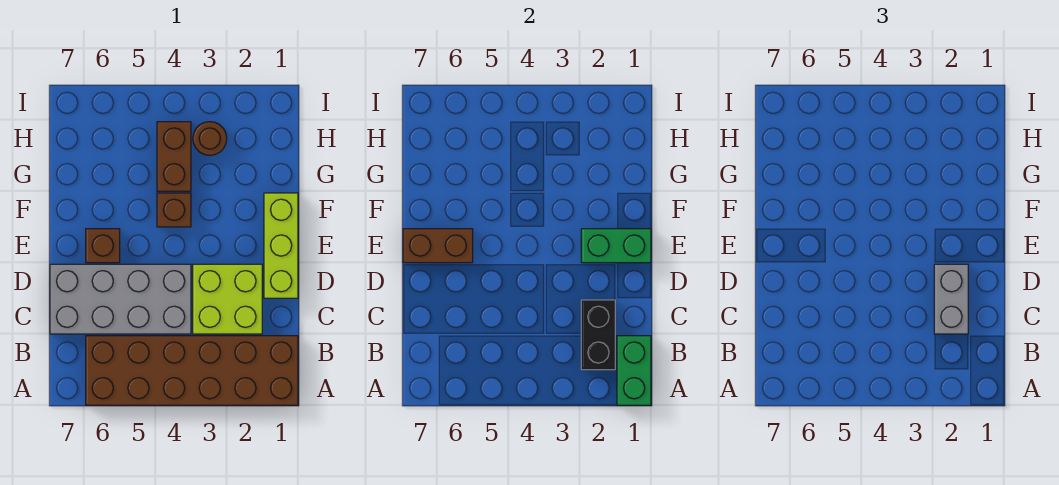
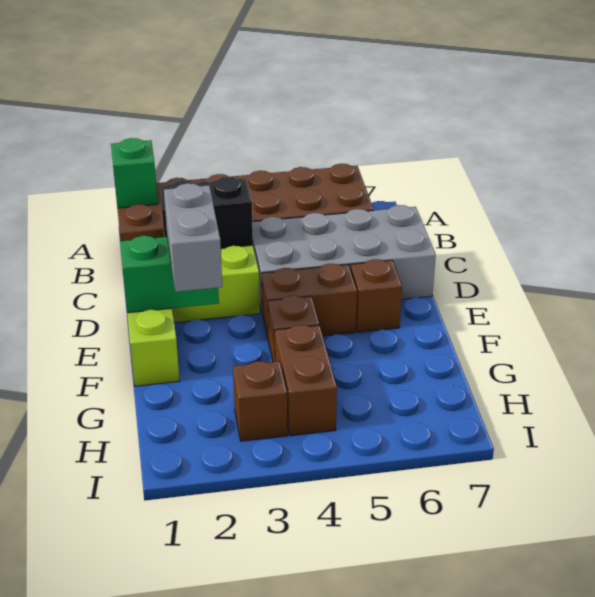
green brick A1:B1 level 2 -> green brick A1 level 2
black brick B2:C2 level 2 -> black brick C2:C3 level 2
grey brick C2:D2 level 3 -> grey brick E2:F2 level 3
brown brick E6:E7 level 2 -> brown brick E4:E5 level 1
brown round brick H3 level 1 -> brown brick H3 level 1

